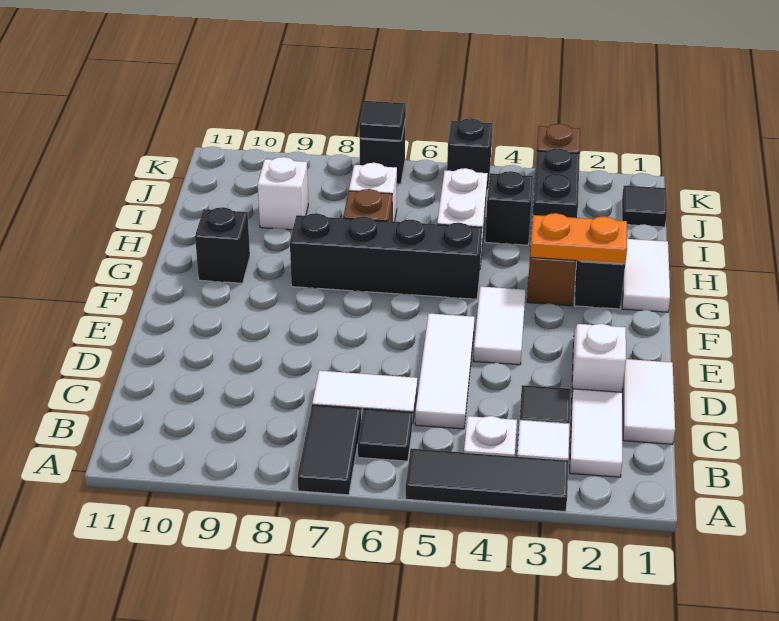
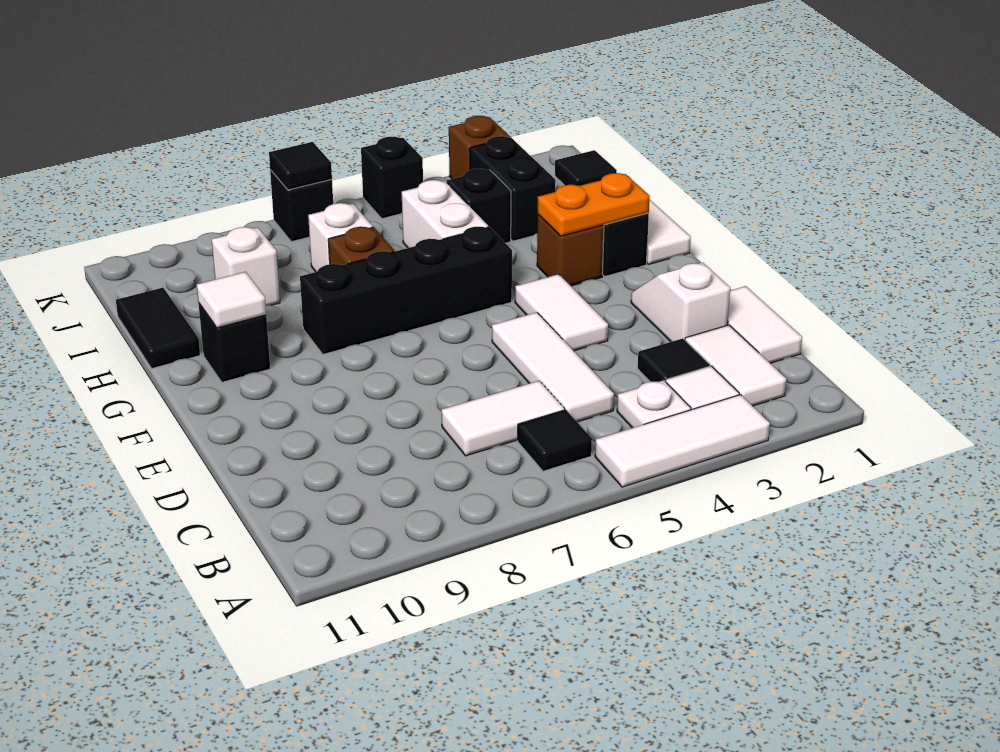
black tile A3:A5 level 1 -> white tile A3:A5 level 1
black tile A7:B7 level 1 -> black tile H11:I11 level 1
none -> white tile G10 level 2

